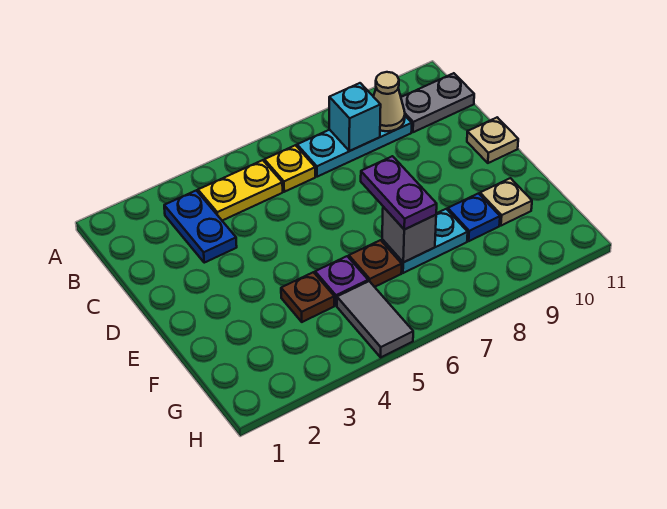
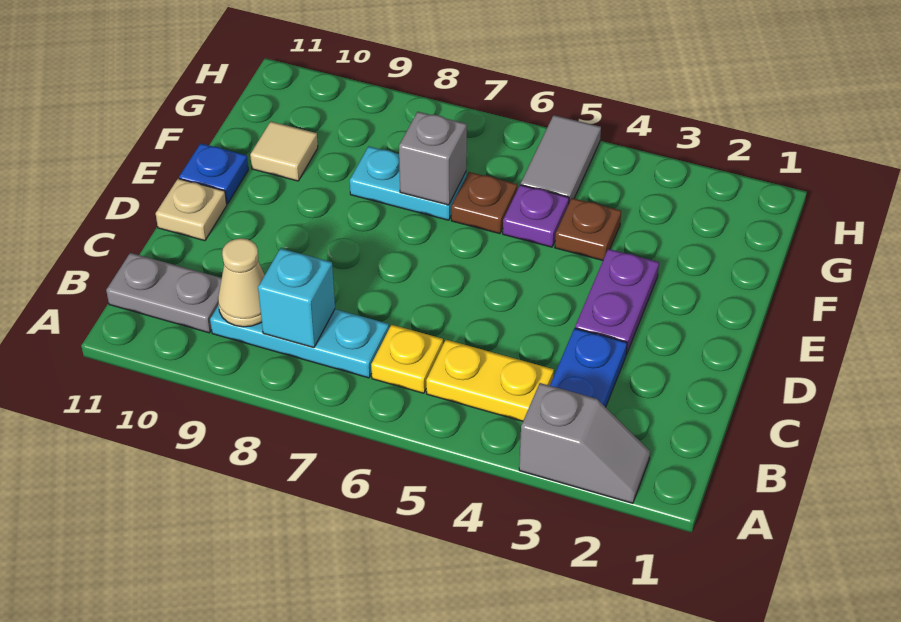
none -> grey slope A2:A3 level 1 top 3
purple plate E7:F7 level 3 -> purple plate D3:E3 level 1
blue plate F9 level 1 -> blue plate E11 level 1
tan plate F10 level 1 -> tan tile F10 level 1

